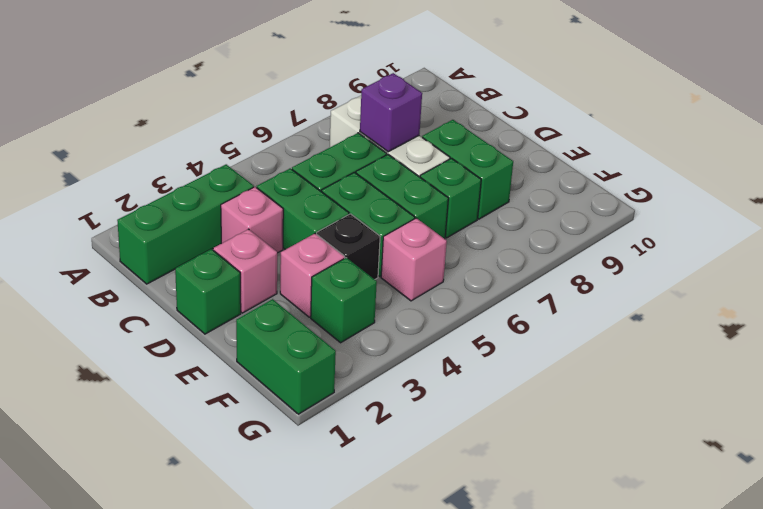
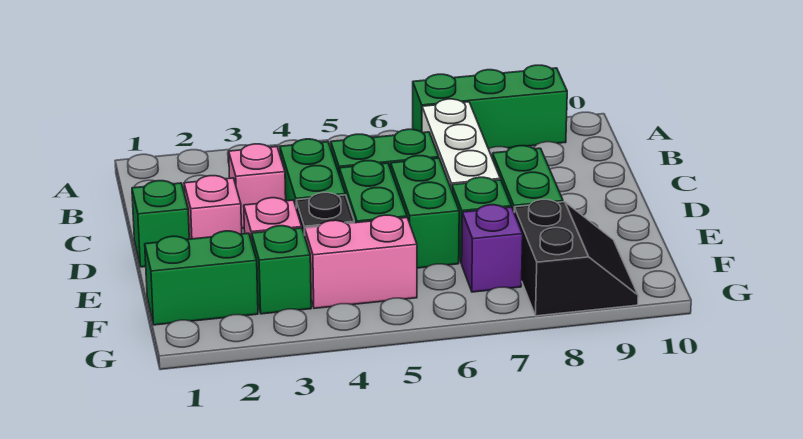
green brick B1:B3 level 1 -> green brick A7:A9 level 1
purple brick C7 level 2 -> purple brick F7 level 1
green brick F1:G1 level 1 -> green brick F1:F2 level 1
pink brick F5 level 1 -> pink brick F4:F5 level 1
none -> black slope F8:G9 level 1 top 8

